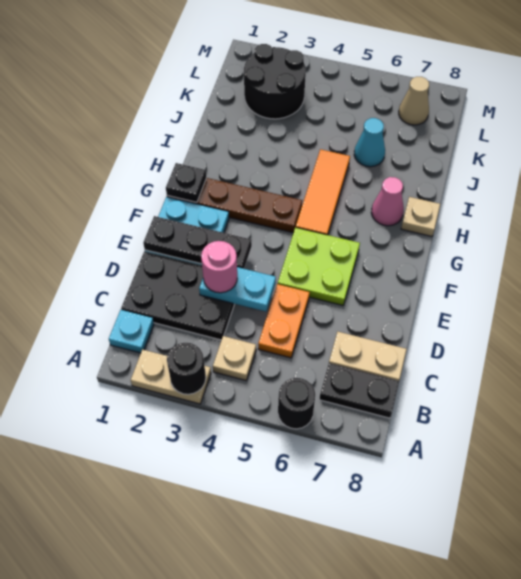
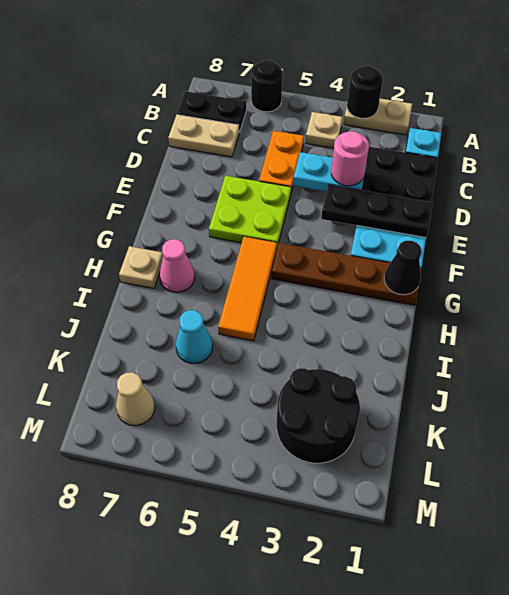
black plate G1 level 2 -> black cone G1 level 2

